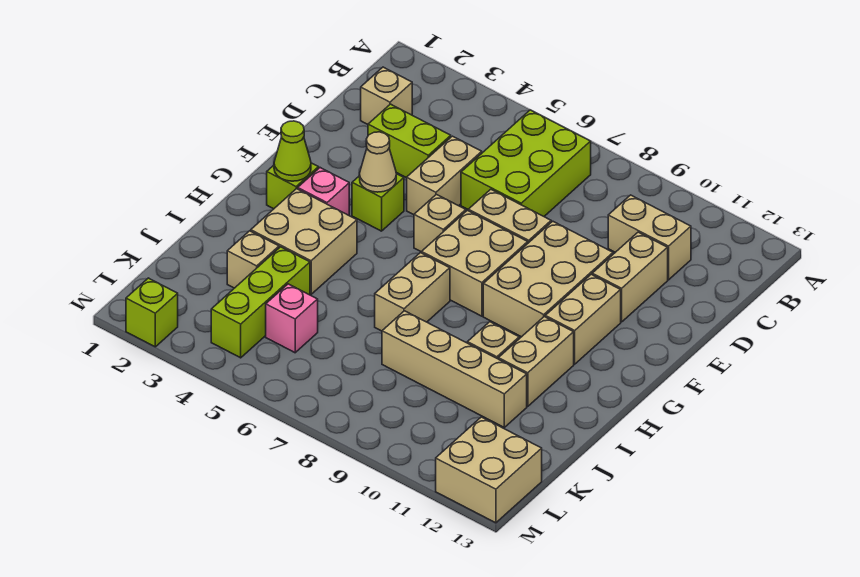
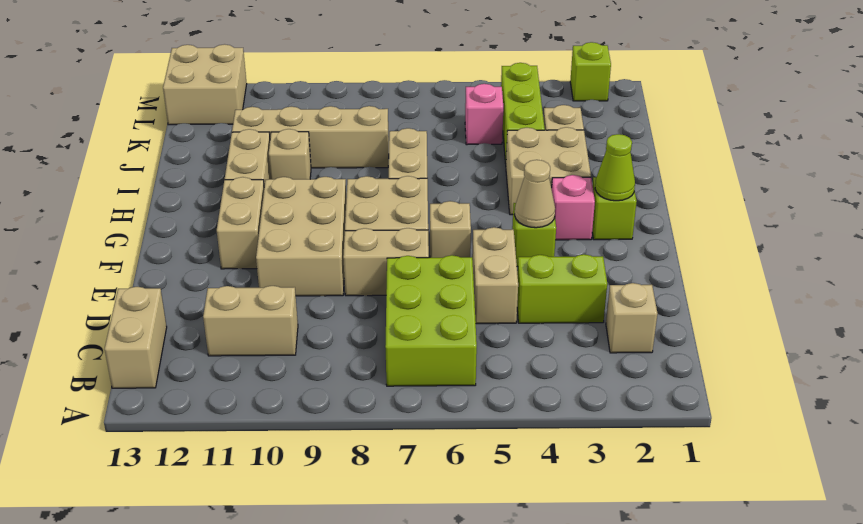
tan brick D11:E11 level 1 -> tan brick B13:C13 level 1

